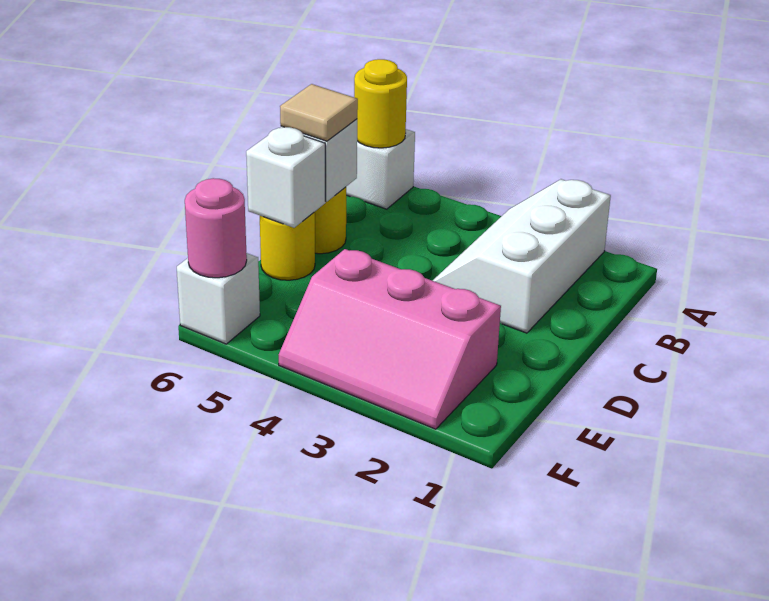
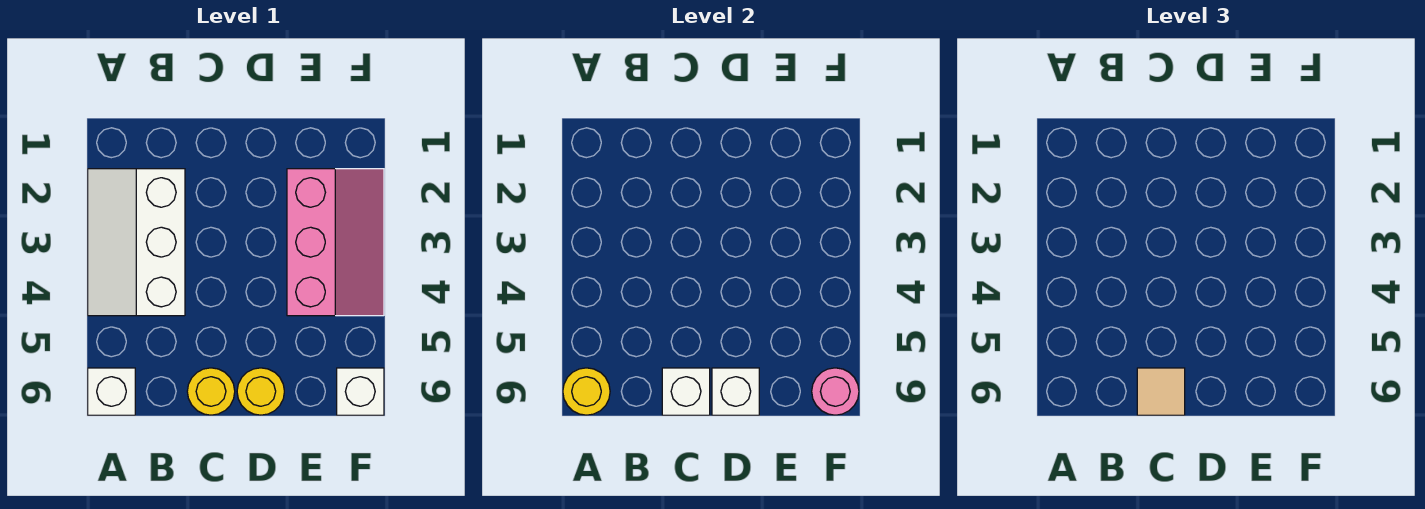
white slope A2:C3 level 1 top 2 -> white slope A2:B4 level 1 top B

